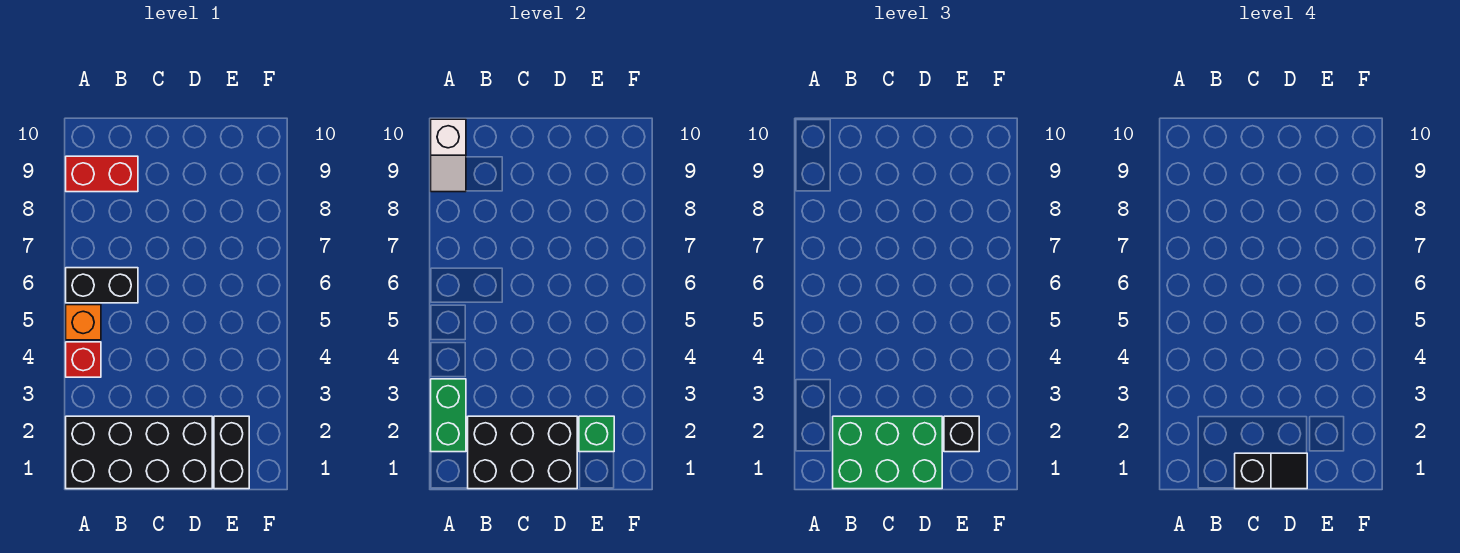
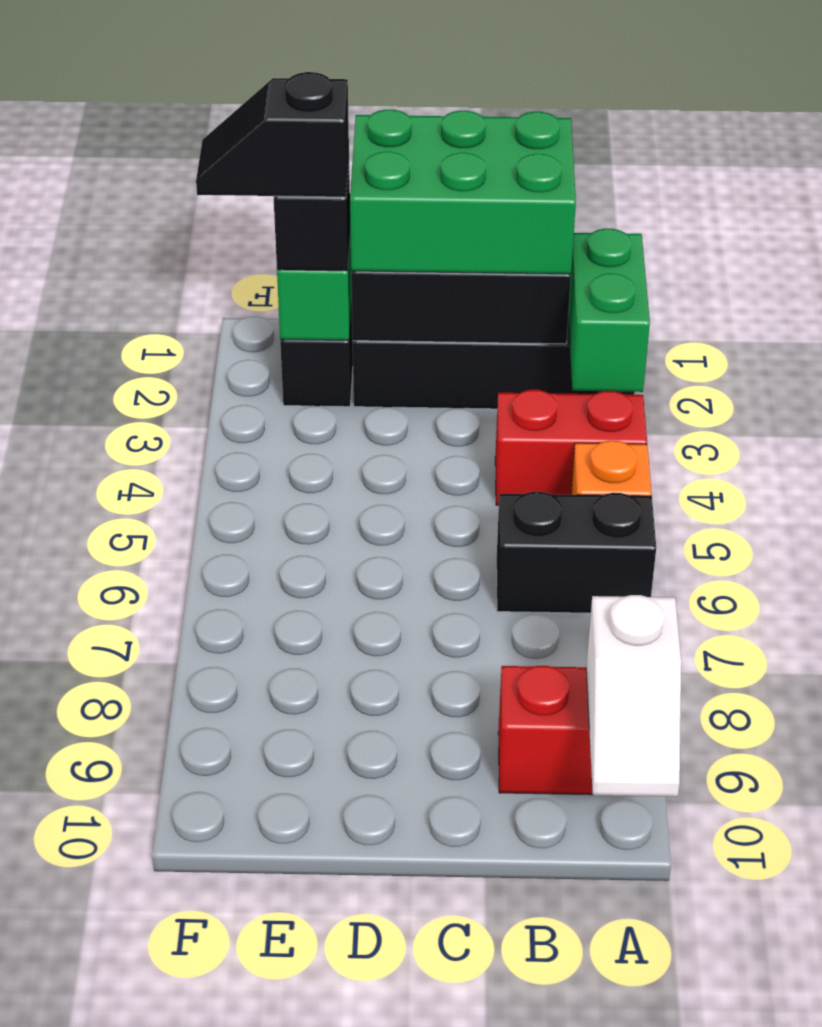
red brick A4 level 1 -> red brick A4:B4 level 1
white slope A9:A10 level 2 top 10 -> white slope A9:A10 level 2 top 9
black slope C1:D1 level 4 top C -> black slope E2:F2 level 4 top E

